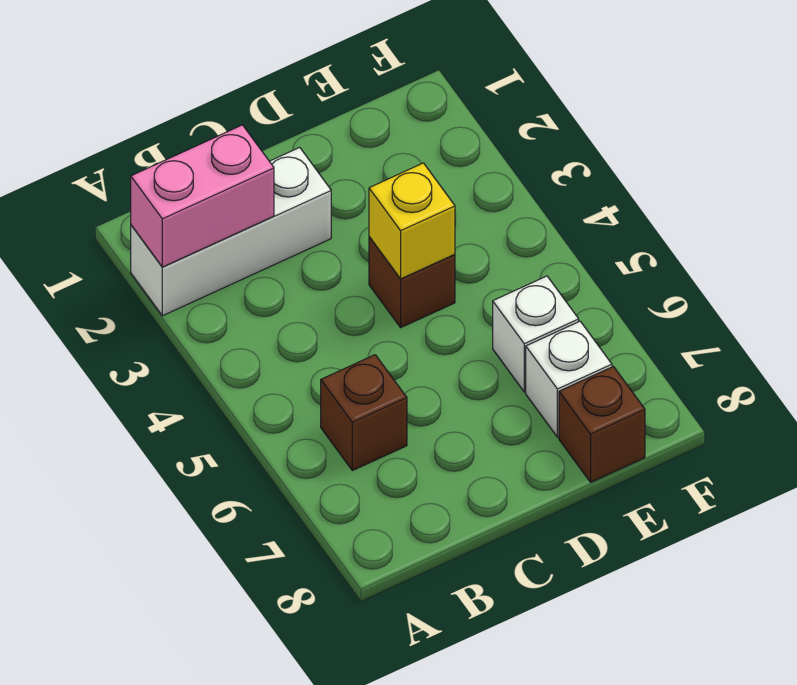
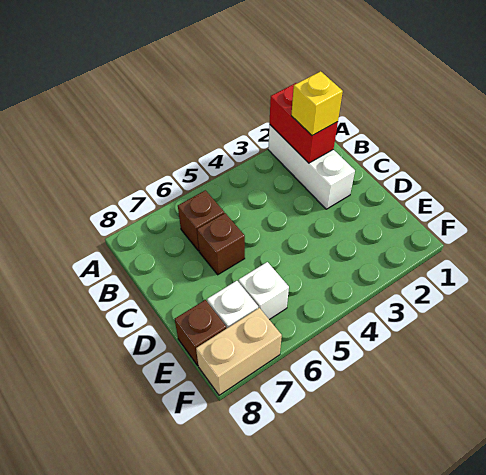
pink brick A2:B2 level 2 -> red brick A2:B2 level 2
brown brick D4 level 1 -> brown brick C6 level 1
yellow brick D4 level 2 -> yellow brick B2 level 3
none -> tan brick F7:F8 level 1

